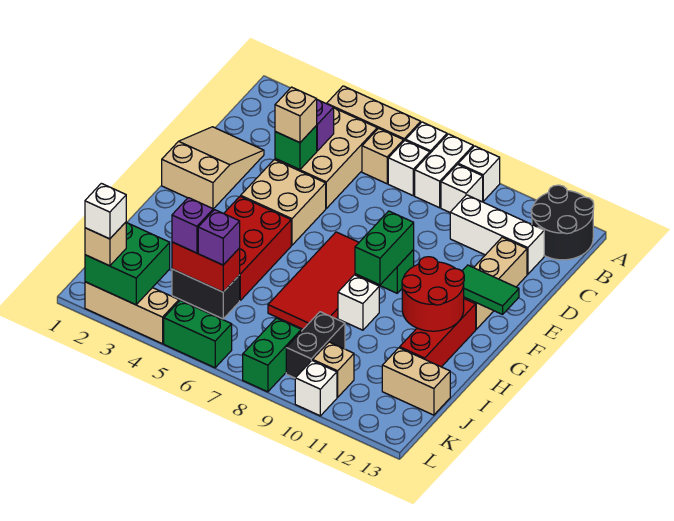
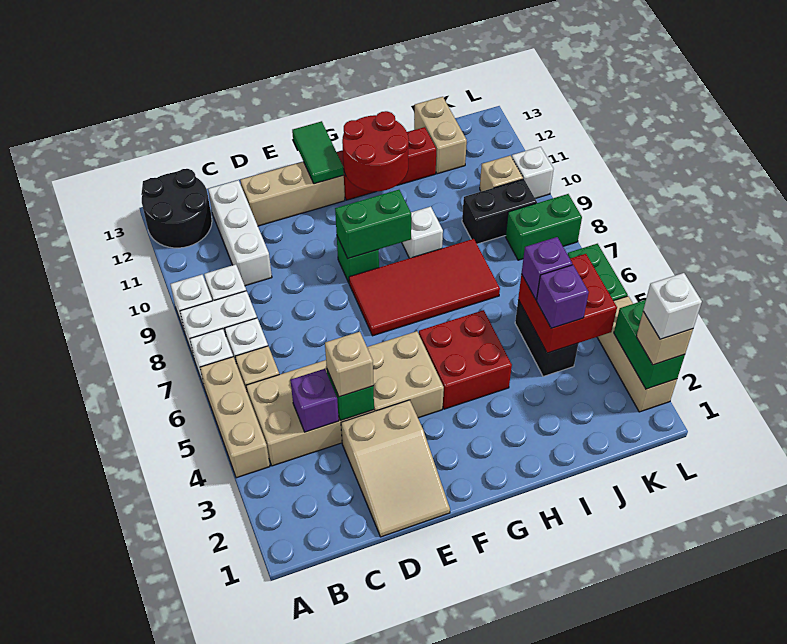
tan slope D1:F2 level 1 top F -> tan slope D1:E3 level 1 top 3
red brick G4:I5 level 1 -> red brick G4:H5 level 1
red brick J4:J5 level 2 -> red brick J4:K5 level 2
green brick K2:L3 level 2 -> green brick L2:L3 level 2

